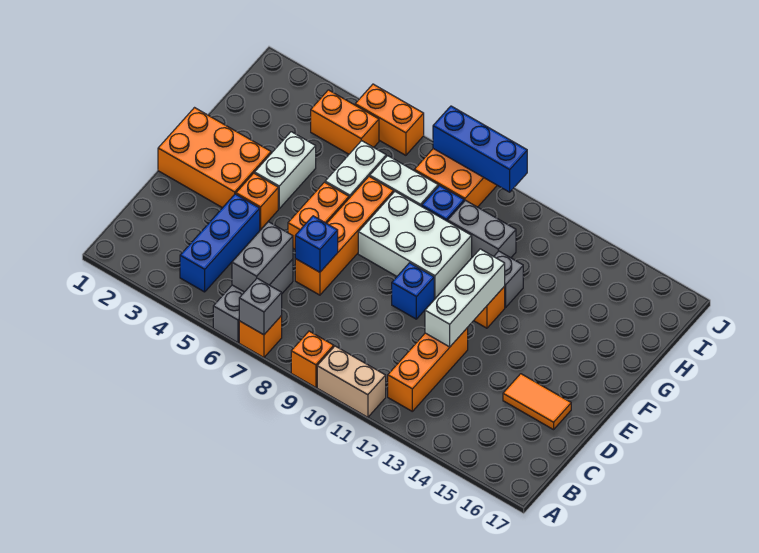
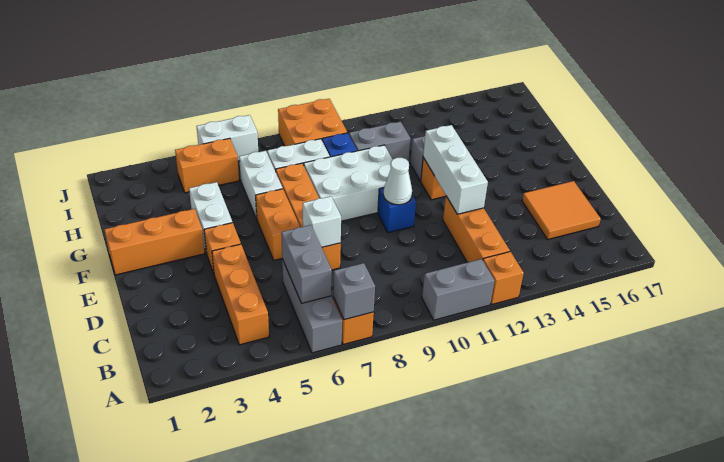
orange brick A9 level 1 -> orange brick A12 level 1
tan brick A10:A11 level 1 -> grey brick A10:A11 level 1
blue brick B4:D4 level 1 -> orange brick B4:D4 level 1
blue brick D7 level 2 -> white brick D7 level 2
orange tile D15:D16 level 1 -> orange tile C15:D16 level 1
orange brick E1:F3 level 1 -> orange brick F1:F3 level 1
none -> white cone E10 level 2
orange brick J5:J6 level 1 -> white brick J5:J6 level 1
blue brick J8:J10 level 2 -> none

